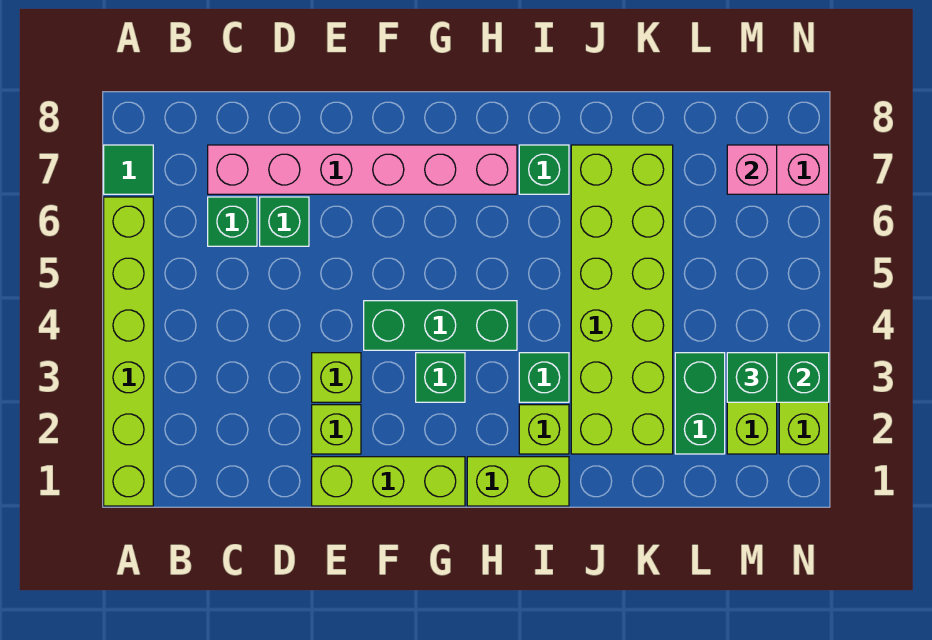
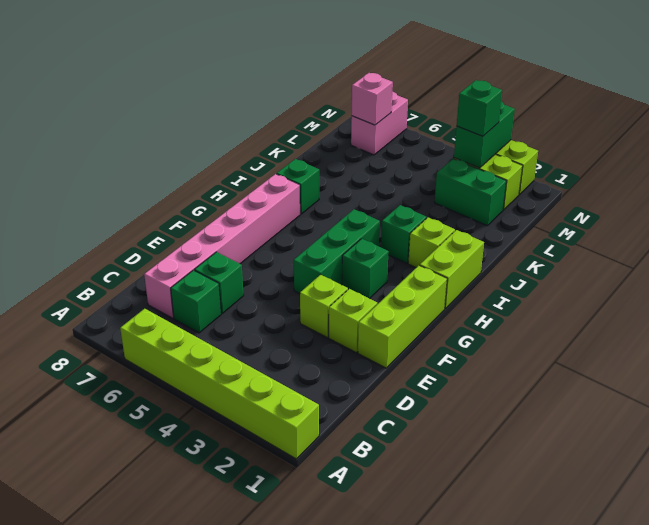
green tile A7 level 1 -> none
lime brick J2:K7 level 1 -> none

